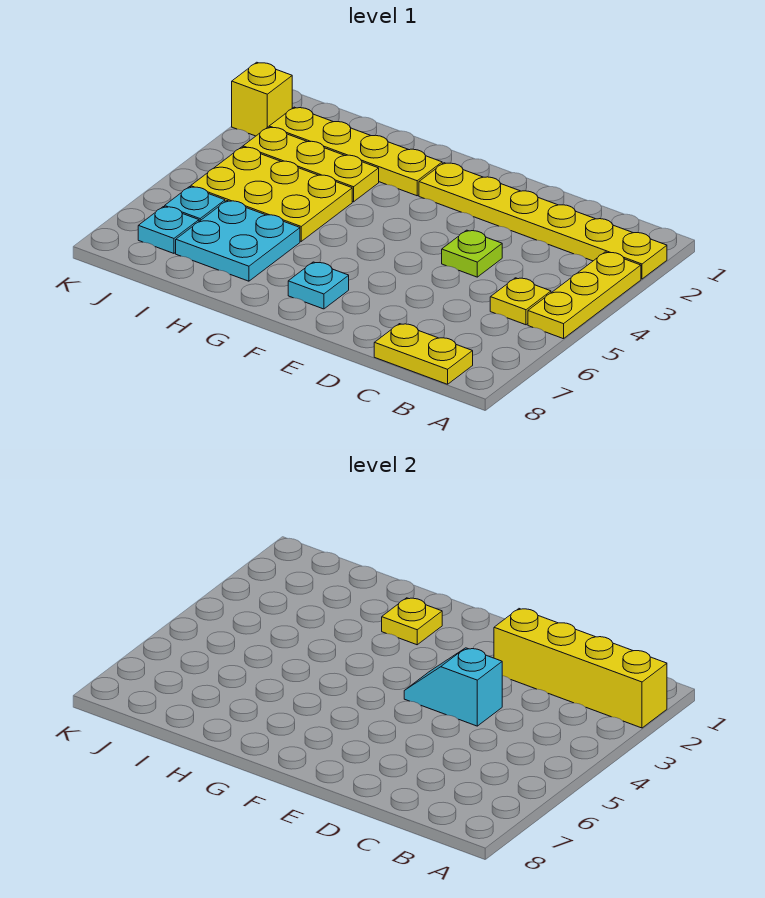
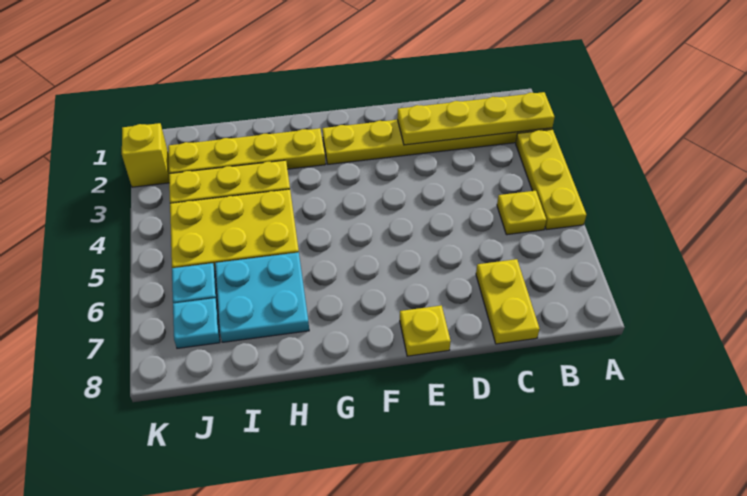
yellow brick A2:D2 level 2 -> yellow plate A2:D2 level 2
yellow plate B8:C8 level 1 -> yellow plate C7:C8 level 1
lime plate D4 level 1 -> none
cyan slope D4:E4 level 2 top D -> none
cyan plate F7 level 1 -> none
yellow plate G2 level 2 -> yellow plate E8 level 1

